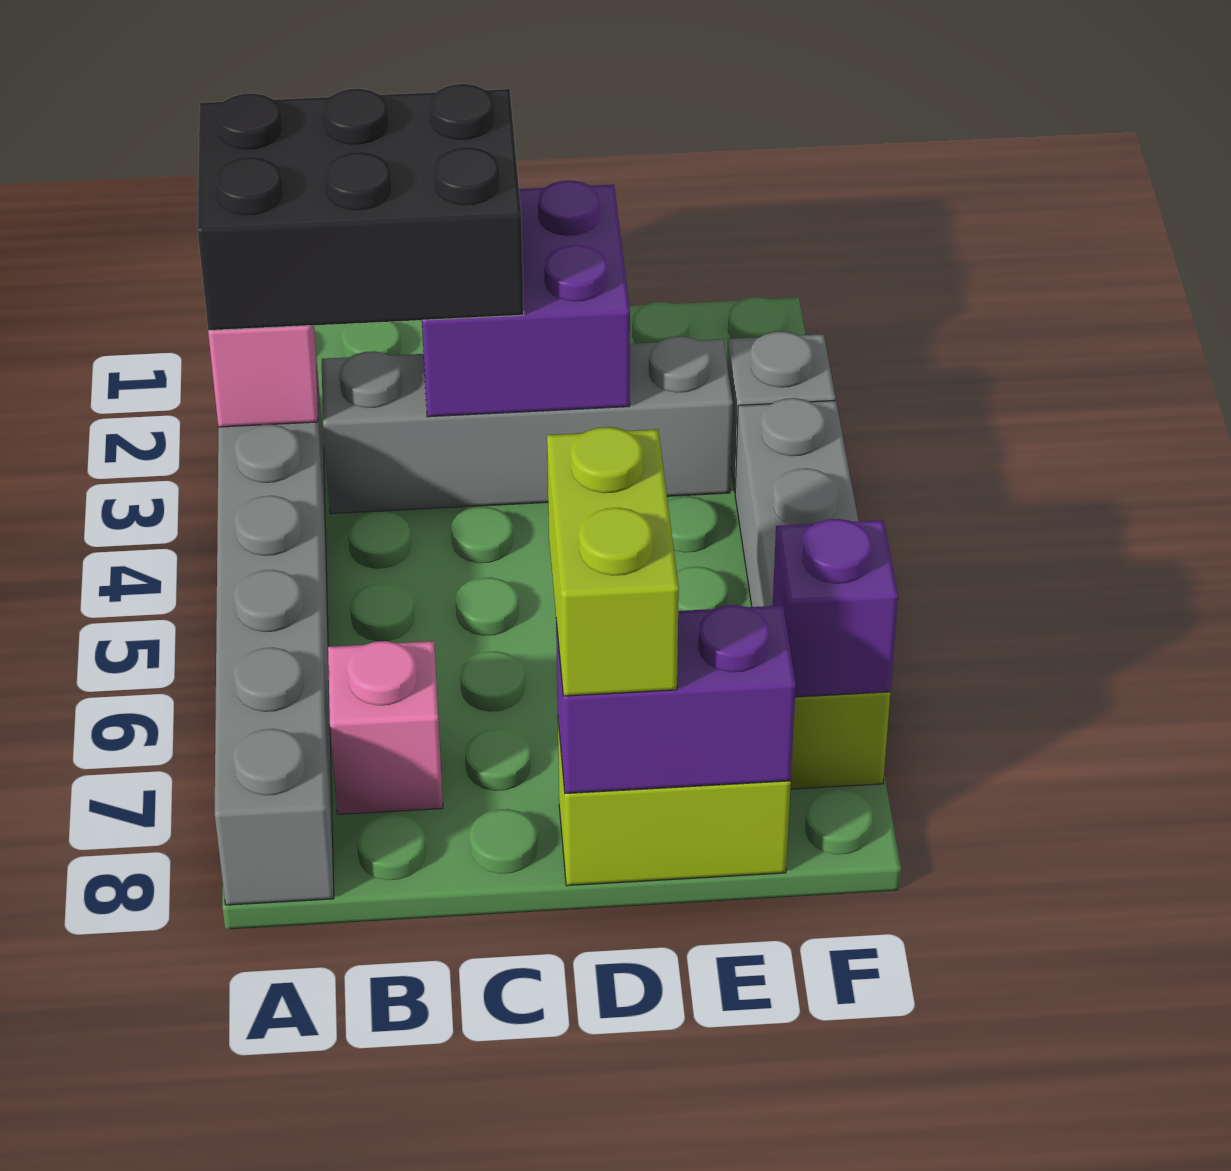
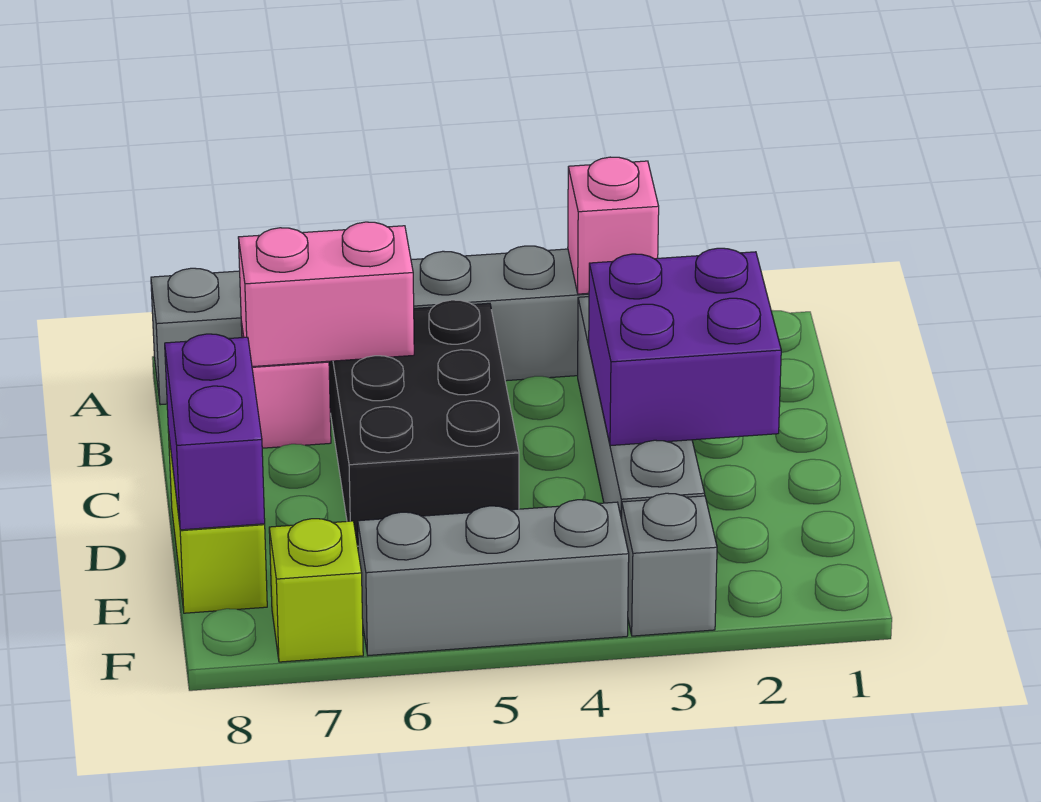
black brick A2:C3 level 3 -> black brick B5:D6 level 1
none -> pink brick B6:B7 level 2
lime brick D7:D8 level 3 -> none
purple brick F7 level 2 -> none

